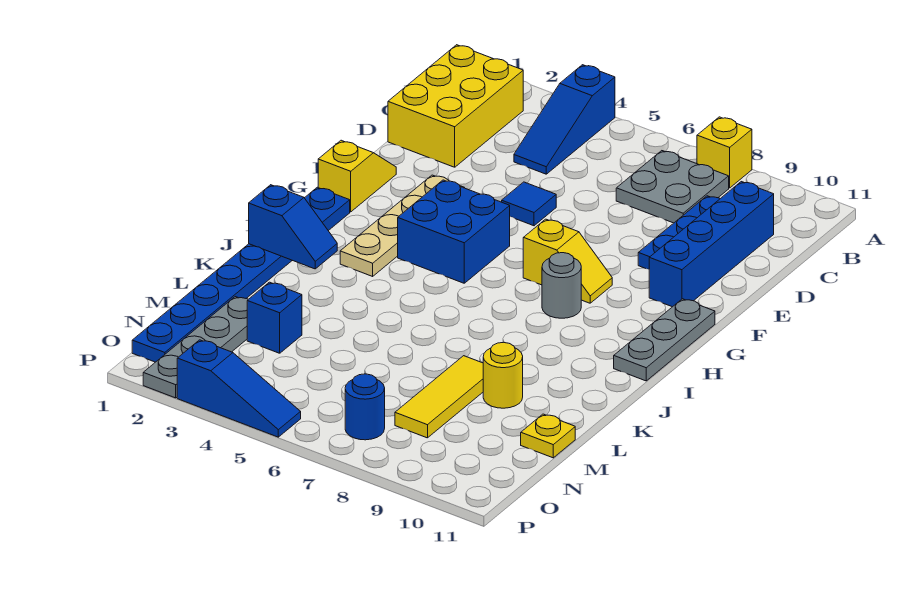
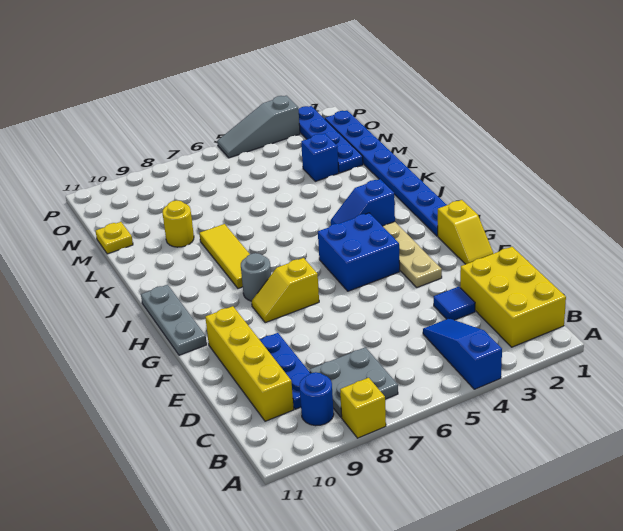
blue brick C10:F10 level 1 -> yellow brick C10:F10 level 1
blue tile E5 level 1 -> blue tile D3 level 1
blue slope J1:J2 level 2 top 1 -> blue slope I3:I4 level 2 top 3
yellow tile L8:N8 level 1 -> yellow tile I8:K8 level 1
grey plate M2:P2 level 1 -> blue plate M2:P2 level 1
blue round brick O7 level 1 -> blue round brick B9 level 1
blue slope P3:P5 level 1 top 3 -> grey slope P3:P5 level 1 top 3

